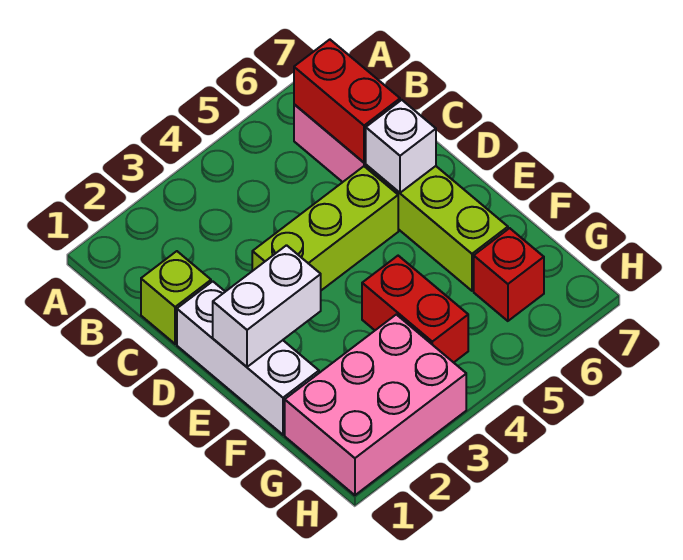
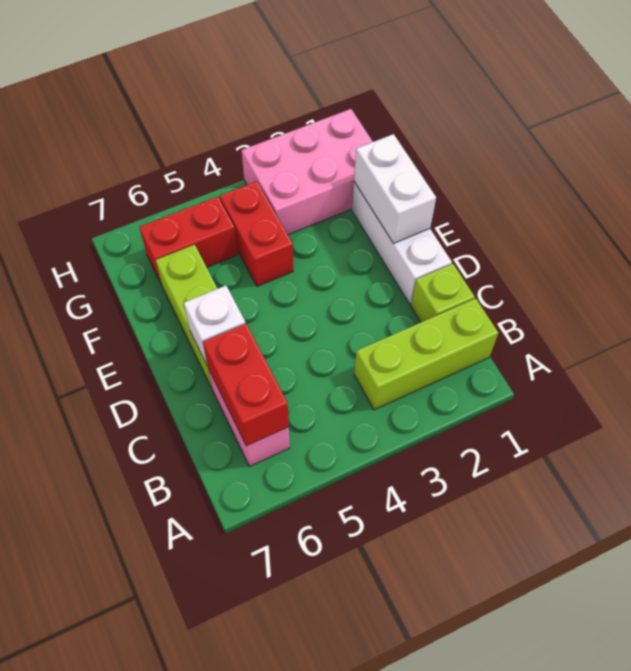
lime brick D3:D5 level 1 -> lime brick B1:B3 level 1
white brick E1:E2 level 2 -> white brick E1:F1 level 2
red brick G6 level 1 -> red brick G5:G6 level 1

